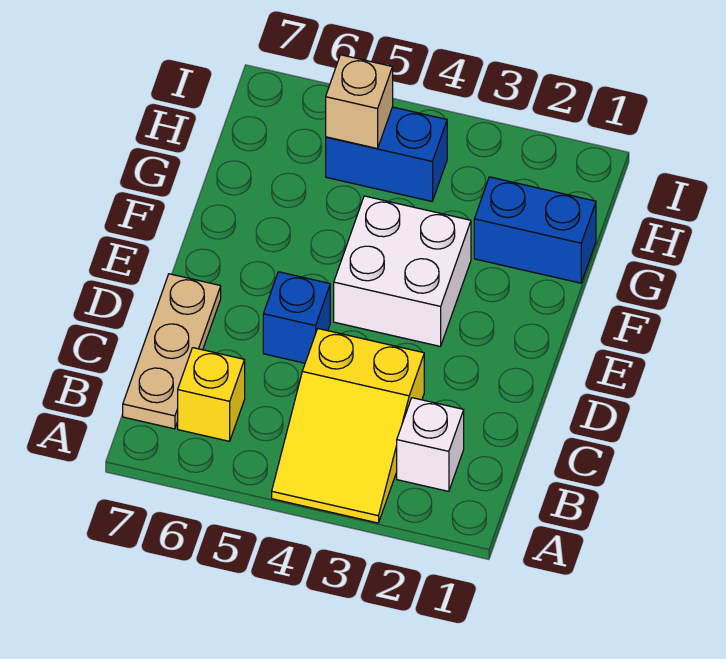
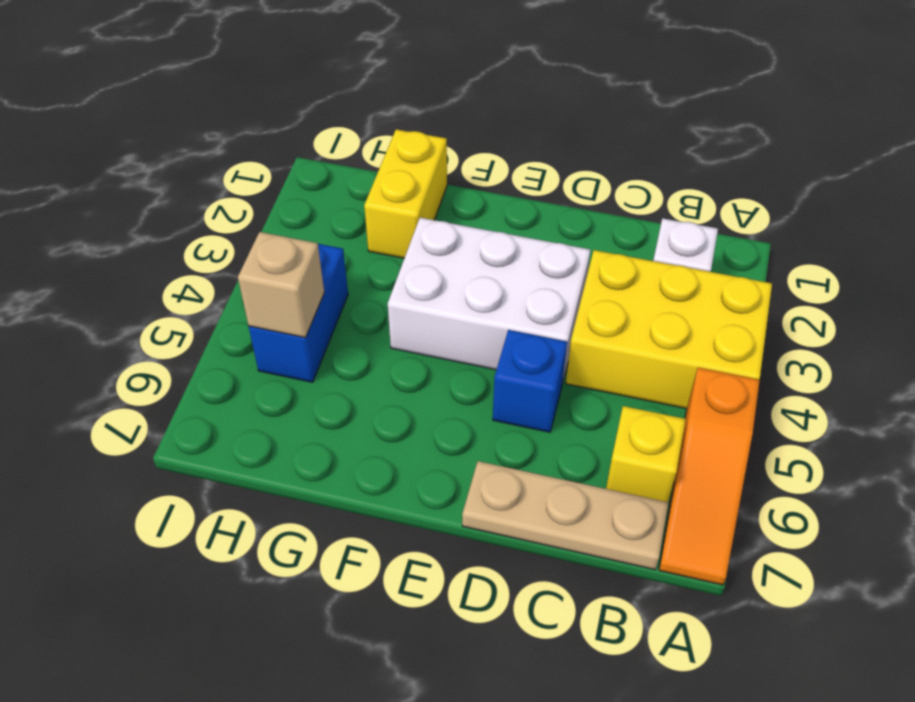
yellow slope A3:C4 level 1 top C -> yellow brick A3:C4 level 1
none -> orange slope A5:A7 level 1 top 5
white brick E3:F4 level 1 -> white brick D3:F4 level 1
blue brick G1:G2 level 1 -> yellow brick G1:G2 level 1

